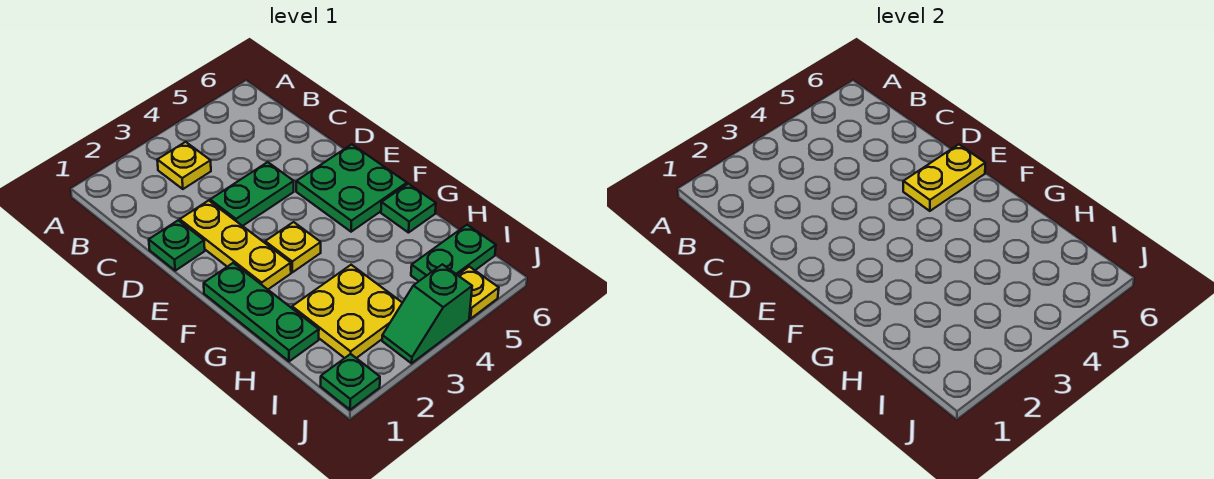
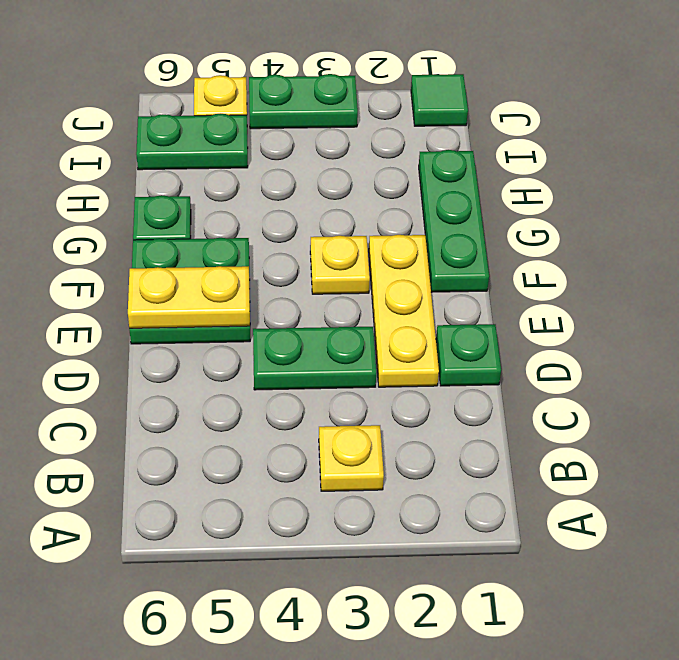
yellow plate H2:I3 level 1 -> none
green plate J1 level 1 -> green tile J1 level 1
green slope J3:J4 level 1 top 4 -> green plate J3:J4 level 1

